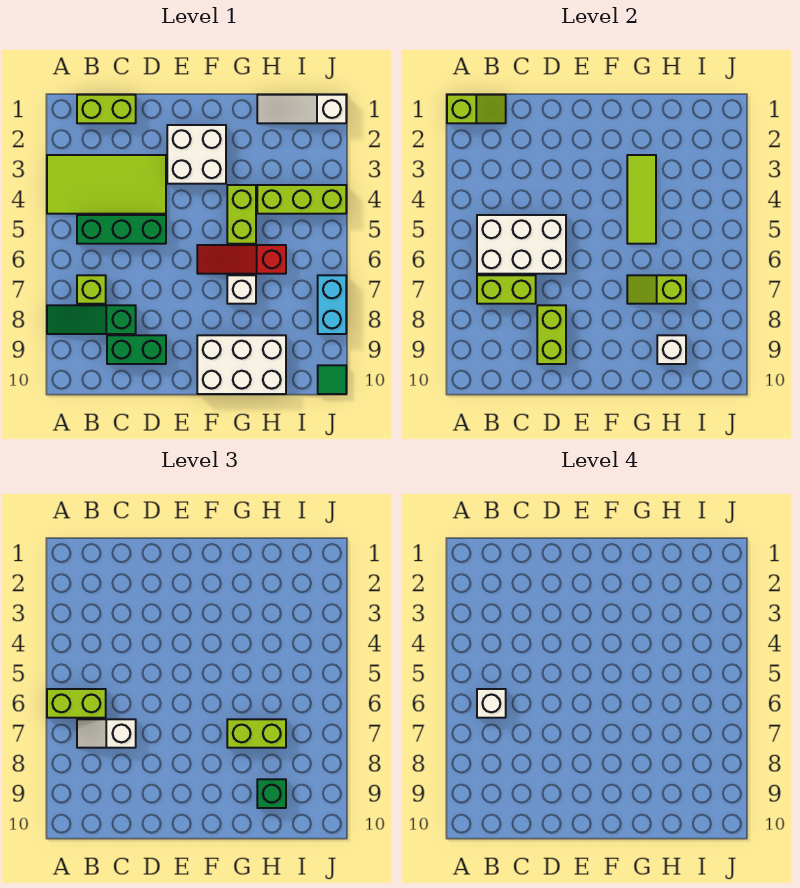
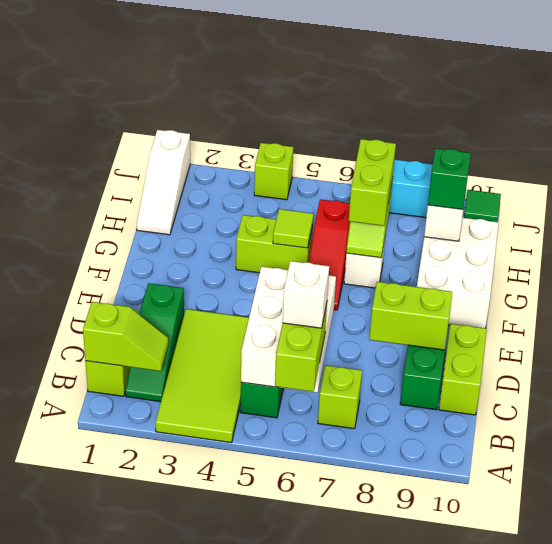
lime slope A1:B1 level 2 top A -> lime slope B1:B2 level 2 top 1
green slope A8:C8 level 1 top C -> green slope B2:D2 level 1 top D
lime brick B7:C7 level 2 -> lime brick C10:D10 level 1
white slope B7:C7 level 3 top C -> none
white brick E2:F3 level 1 -> none
lime tile G3:G5 level 2 -> lime tile G5 level 2
lime brick H4:J4 level 1 -> lime brick J4 level 1

